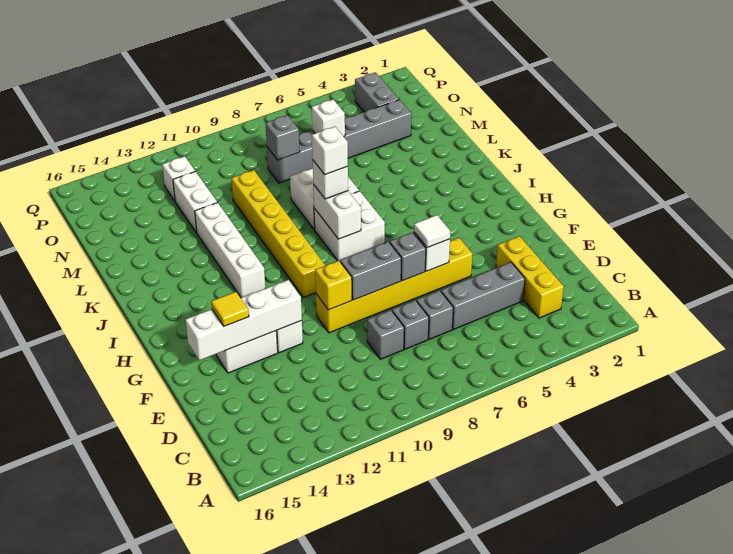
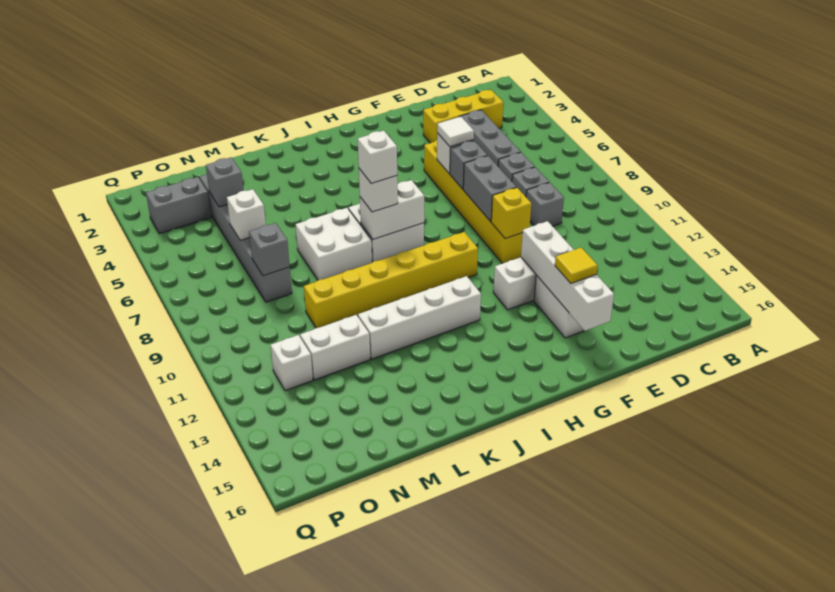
none -> grey brick N4 level 2

